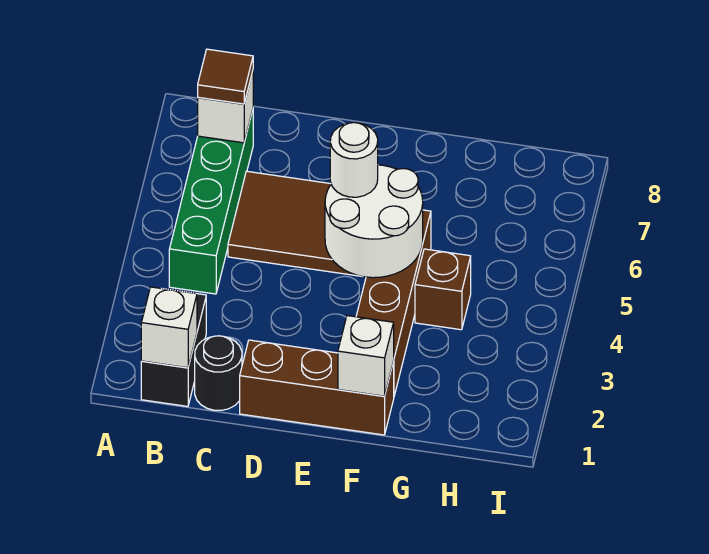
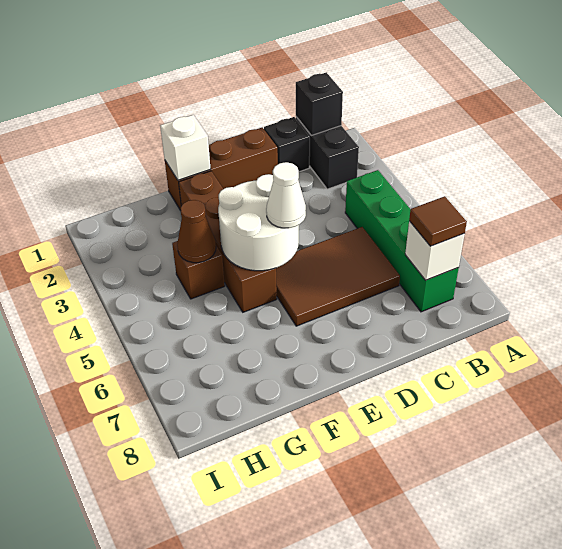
white brick B1 level 2 -> black brick B1 level 2
black round brick C1 level 1 -> black brick C1 level 1
white round brick E5 level 3 -> white cone E5 level 3
none -> brown cone G4 level 2

